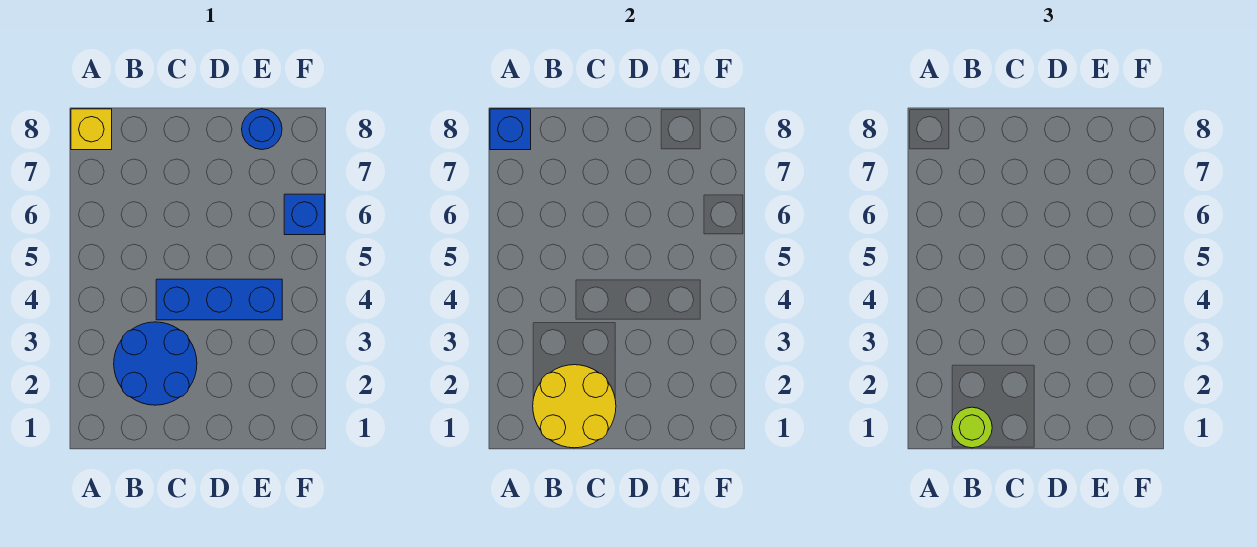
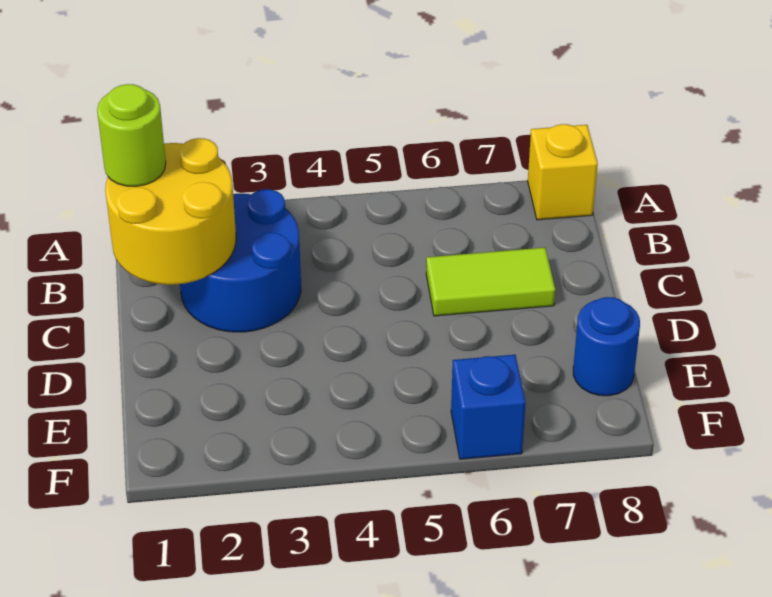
blue brick A8 level 2 -> none
blue brick C4:E4 level 1 -> none
none -> lime tile C6:C7 level 1

